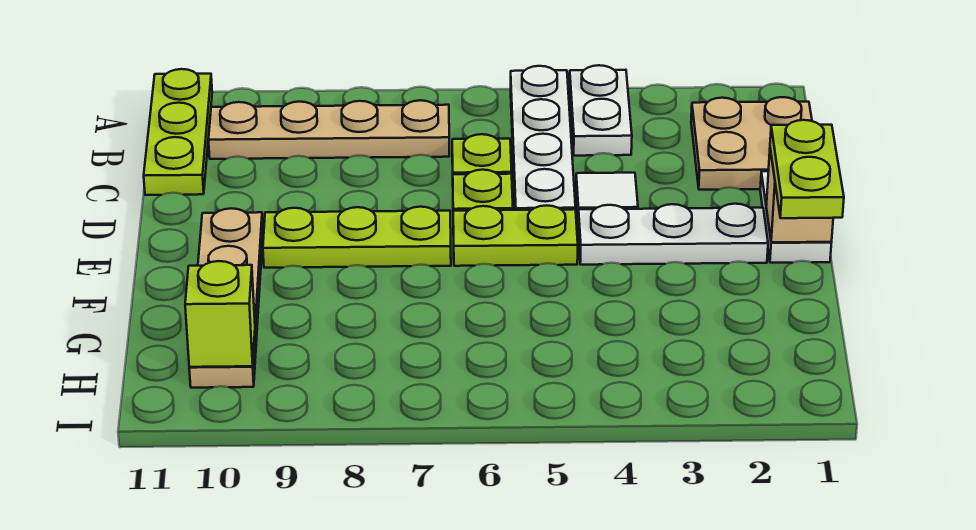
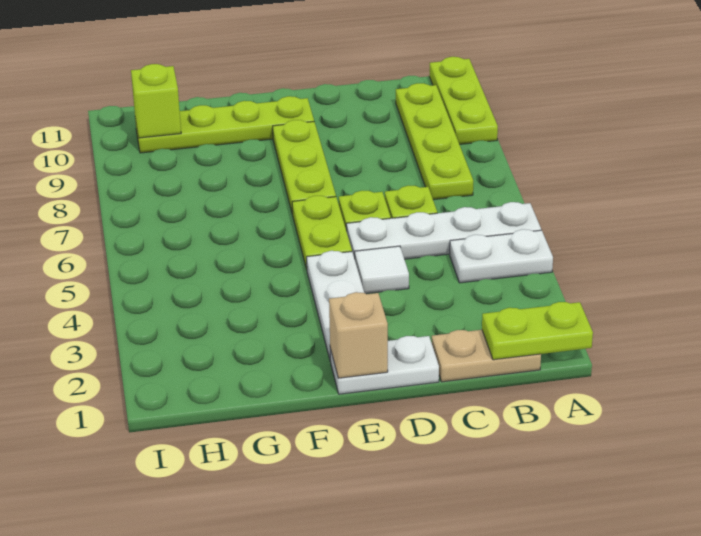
lime plate A11:C11 level 1 -> lime plate A9:A11 level 1
tan plate B1:C2 level 1 -> tan plate B1:C1 level 1
tan plate B7:B10 level 1 -> lime plate B7:B10 level 1
lime plate E1:F1 level 3 -> lime plate A1:B1 level 2
tan plate E10:H10 level 1 -> lime plate E10:H10 level 1

